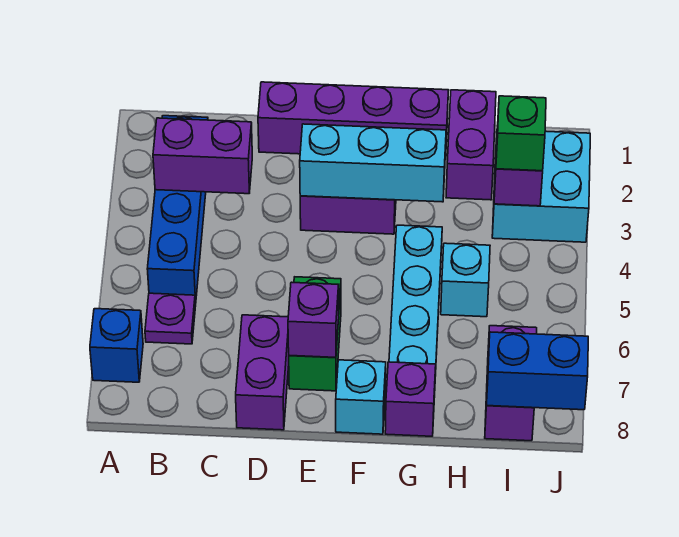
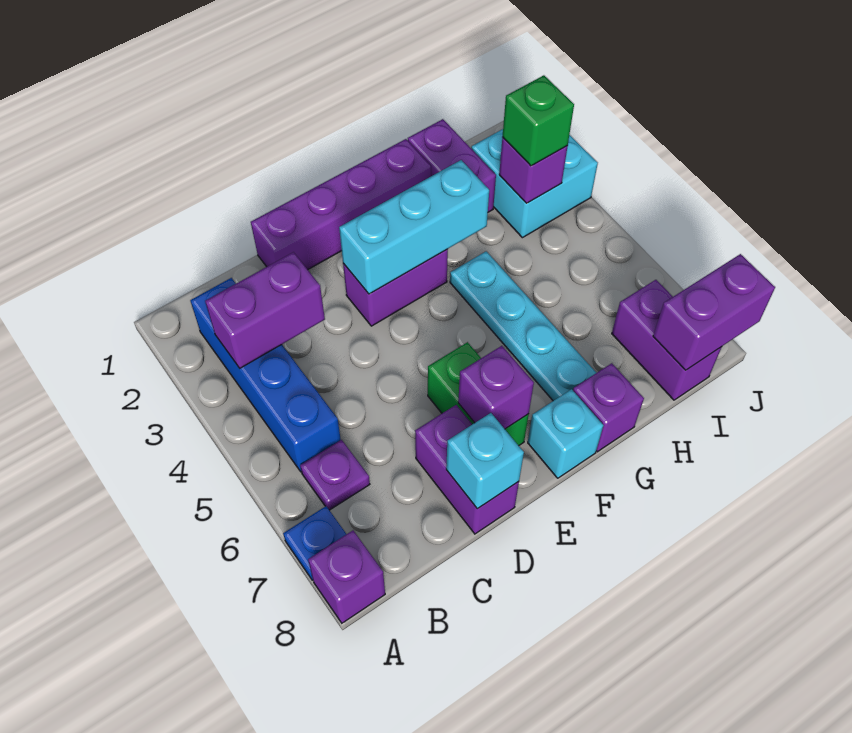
blue brick A7 level 1 -> blue plate A7 level 1
none -> purple brick A8 level 1
cyan brick H5 level 1 -> cyan brick D8 level 2
blue brick I8:J8 level 2 -> purple brick I8:J8 level 2

